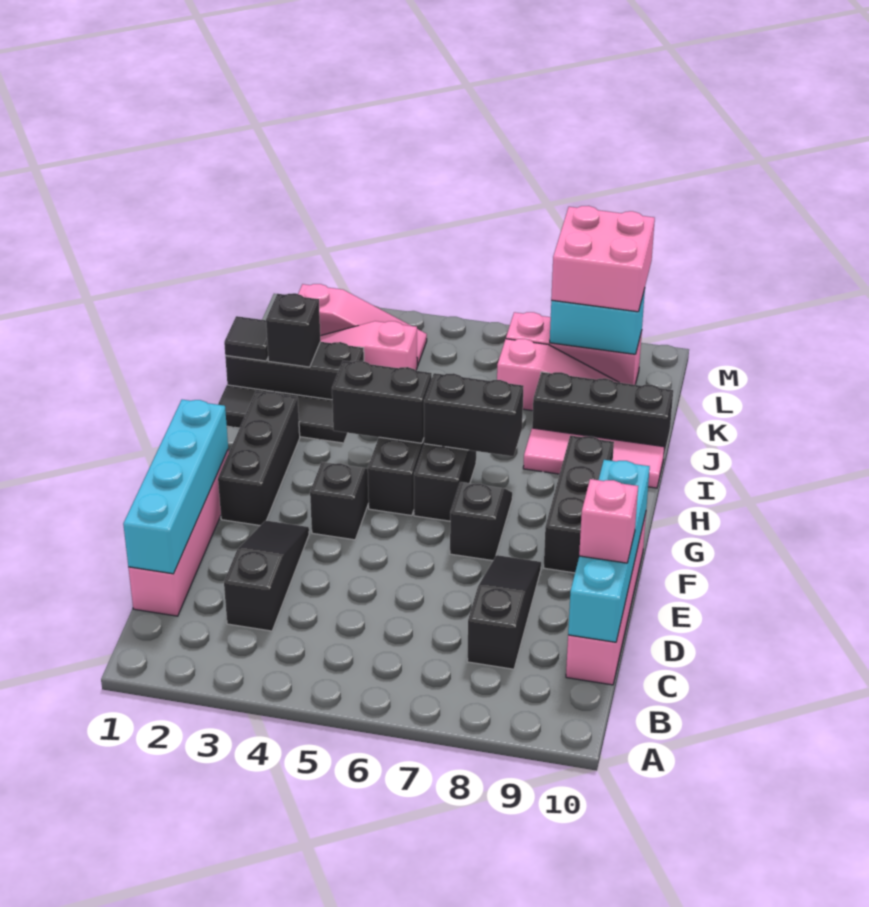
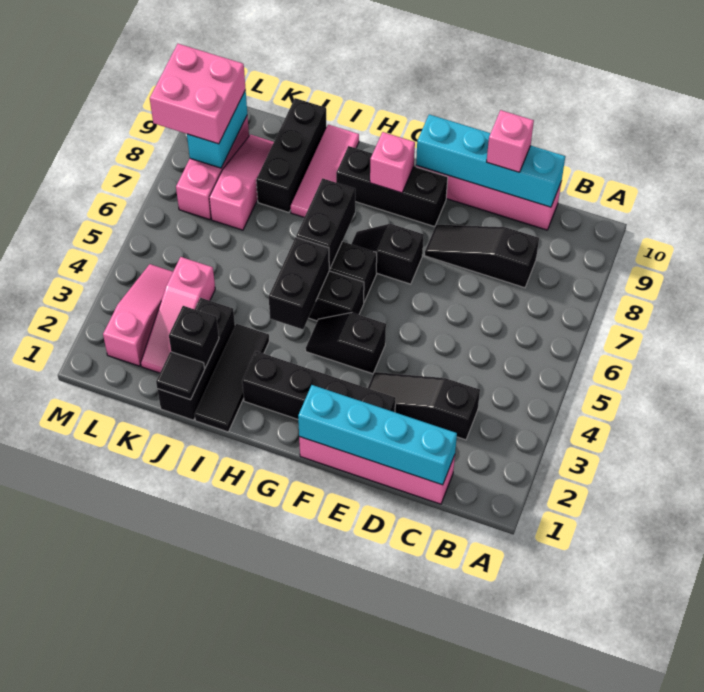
black brick F2:H2 level 1 -> black brick E2:H2 level 1
none -> pink brick G9 level 2

